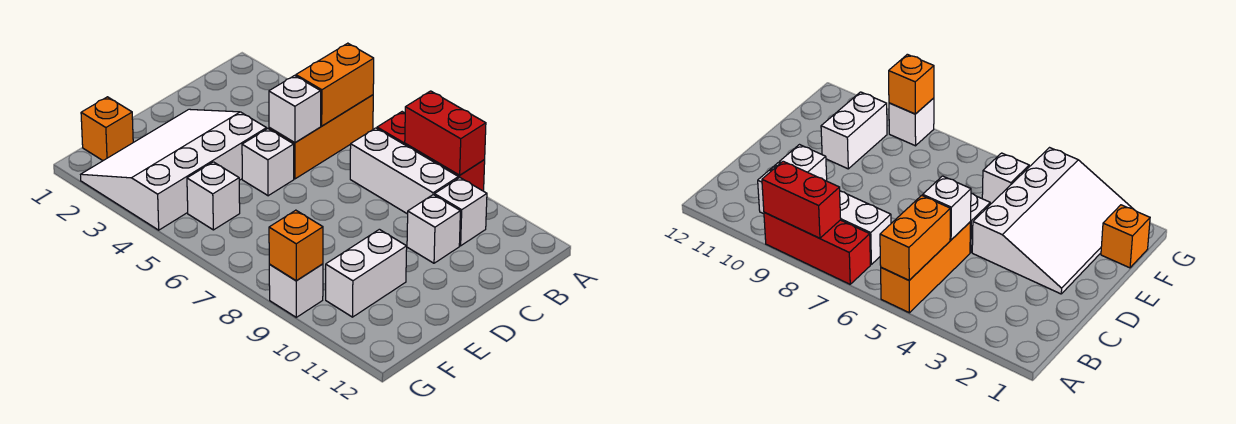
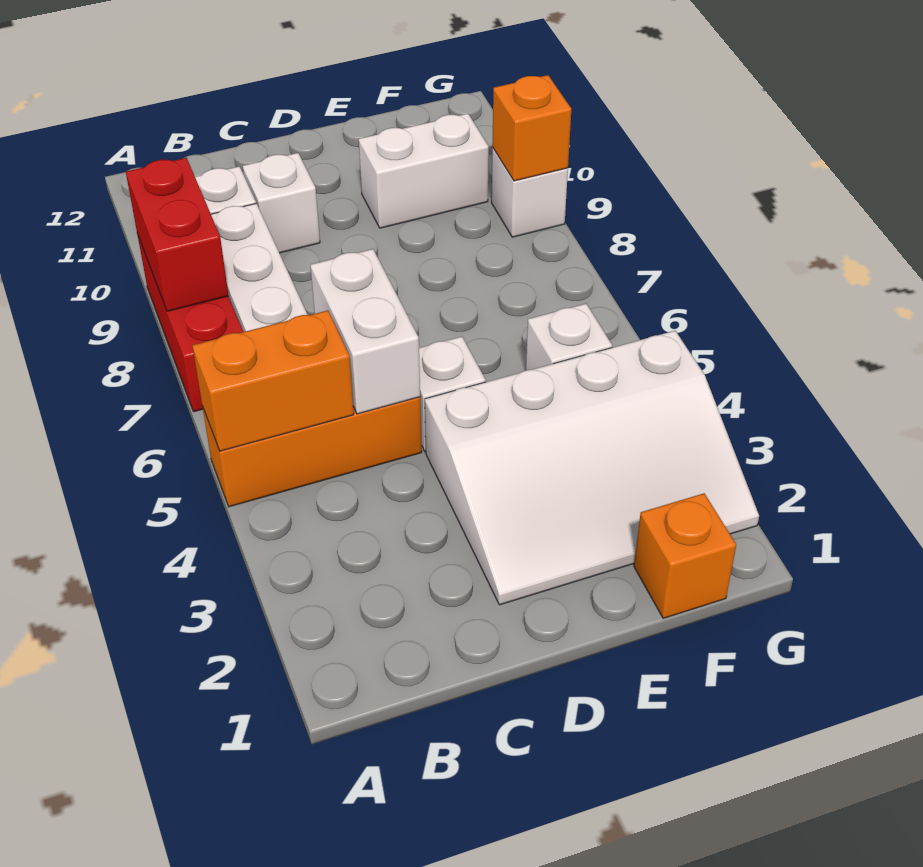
white brick C5 level 2 -> white brick C5:C6 level 2

